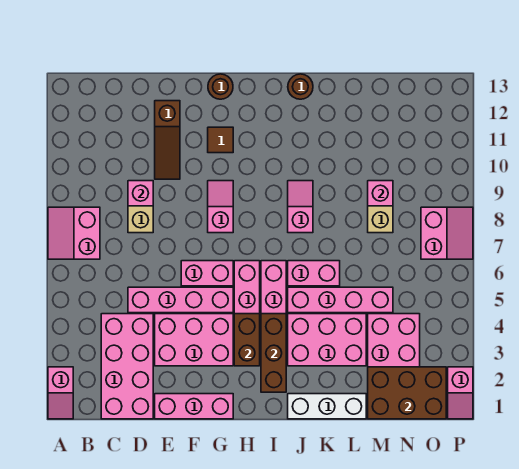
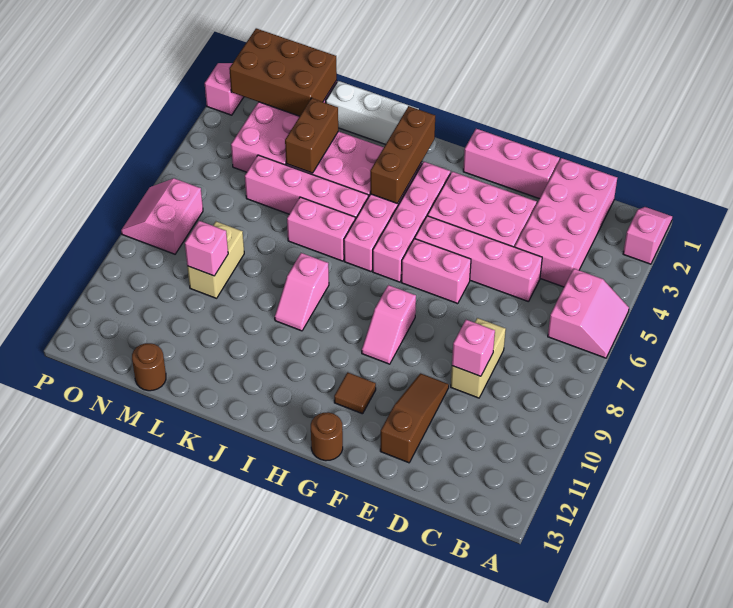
pink slope A7:B8 level 1 top B -> pink slope A5:B6 level 1 top B
brown brick H3:H4 level 2 -> brown brick L3:L4 level 2
brown round brick J13 level 1 -> brown round brick M13 level 1

